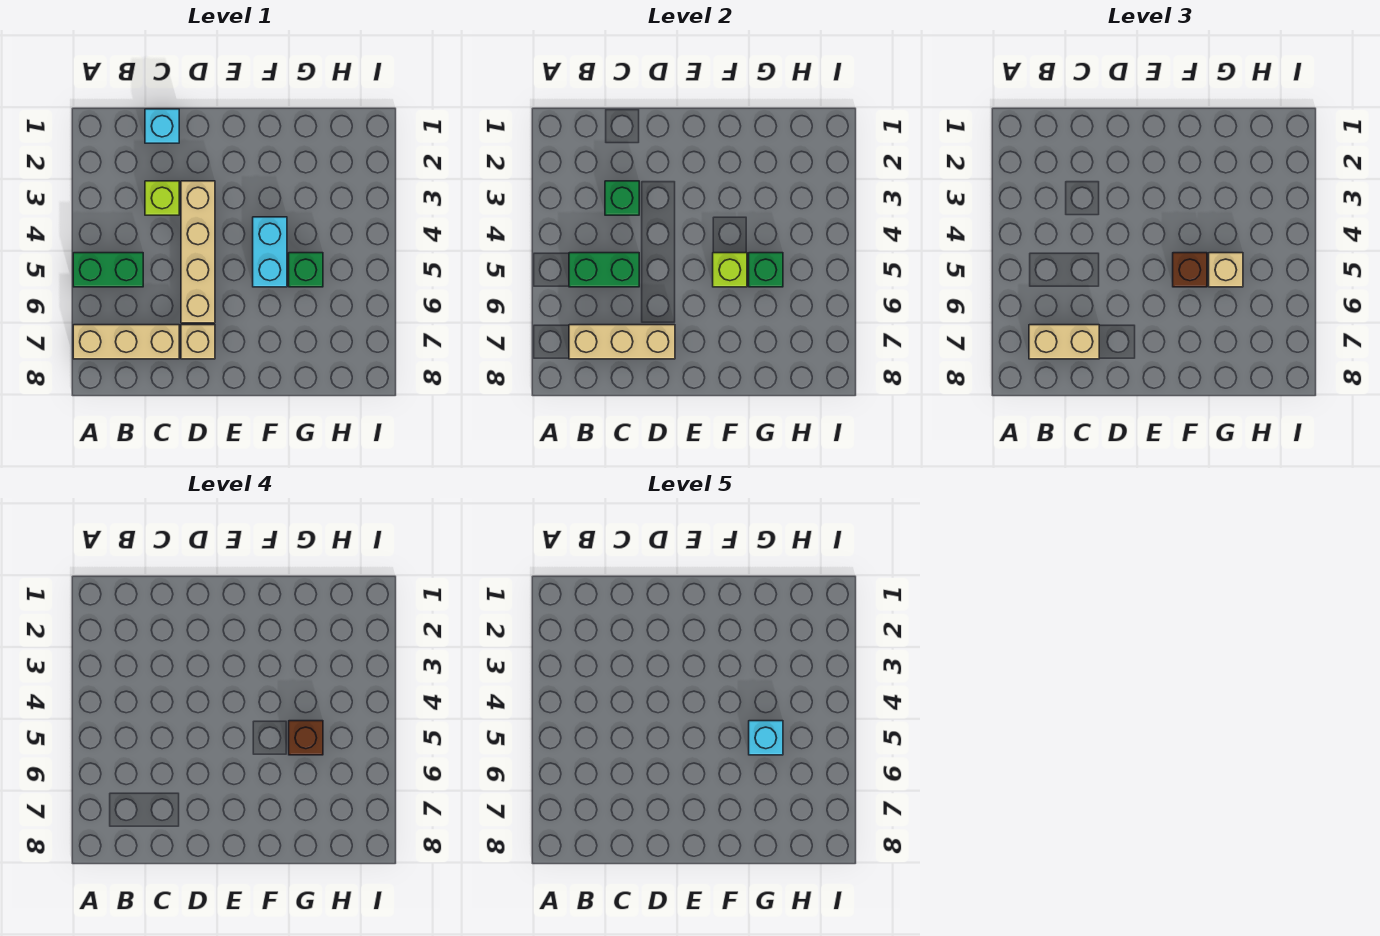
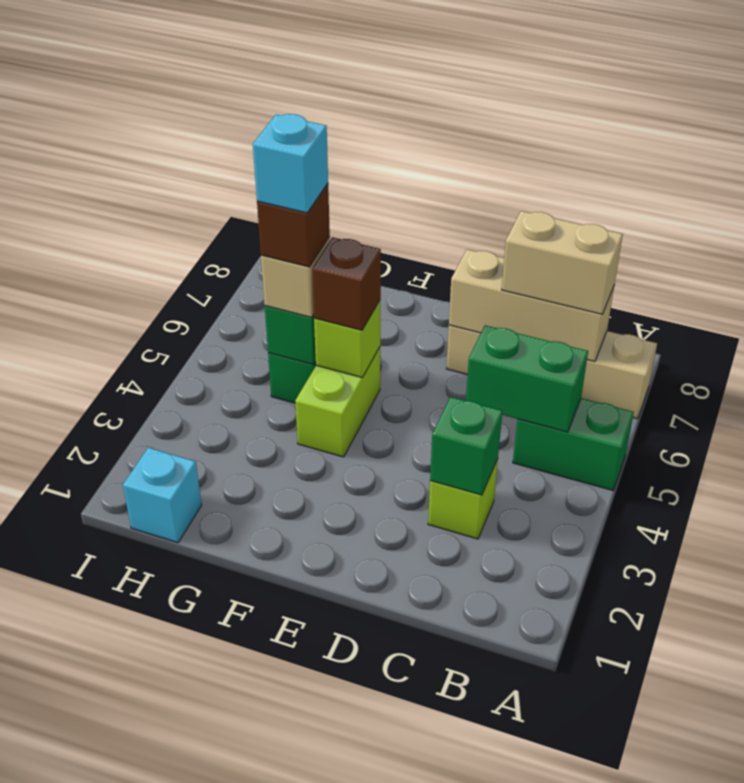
cyan brick C1 level 1 -> cyan brick H1 level 1
tan brick D3:D6 level 1 -> none
cyan brick F4:F5 level 1 -> lime brick F4:F5 level 1

